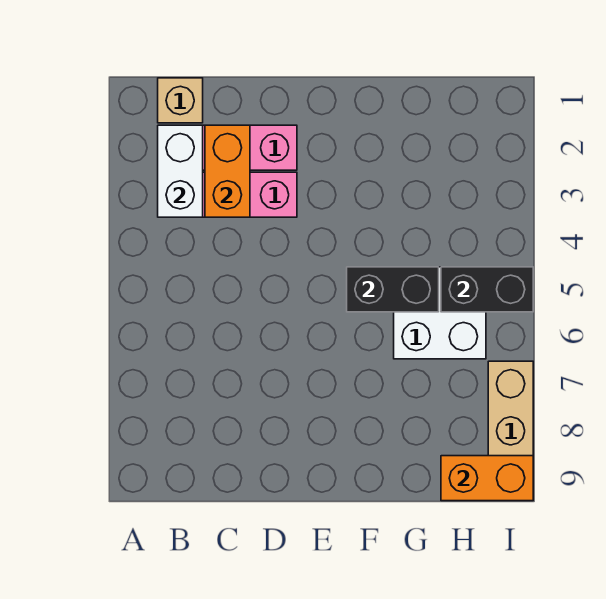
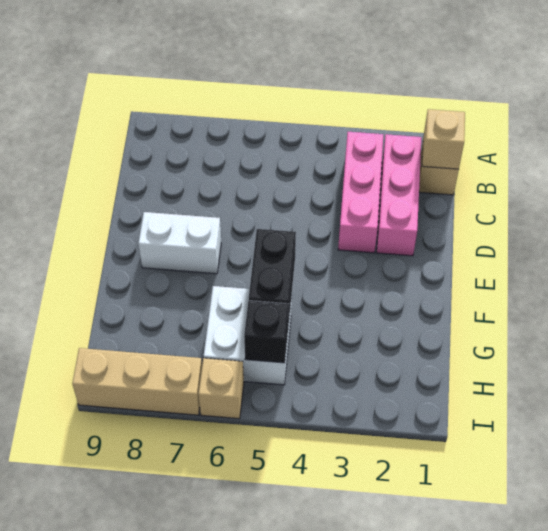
none -> tan brick B1 level 2
white brick B2:B3 level 2 -> white brick E7:E8 level 1
orange brick C2:C3 level 2 -> none
black brick H5:I5 level 2 -> black brick H5 level 2
orange brick H9:I9 level 2 -> none
none -> tan brick I6 level 1

